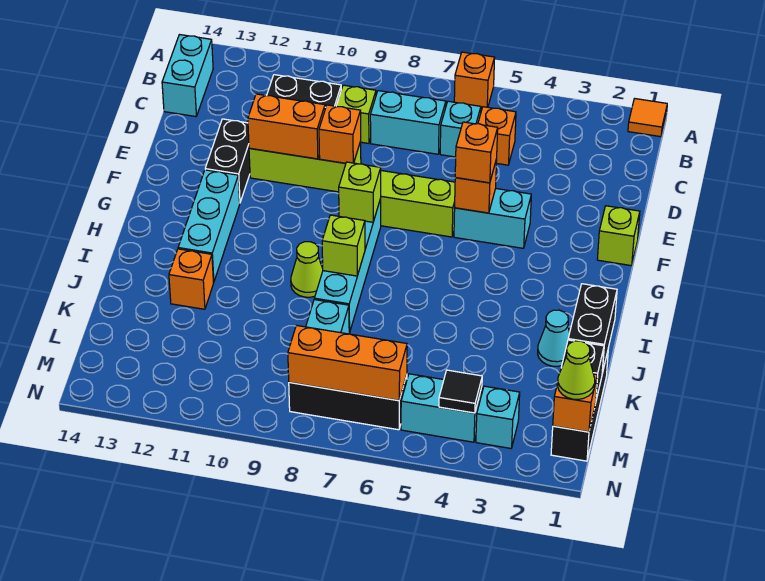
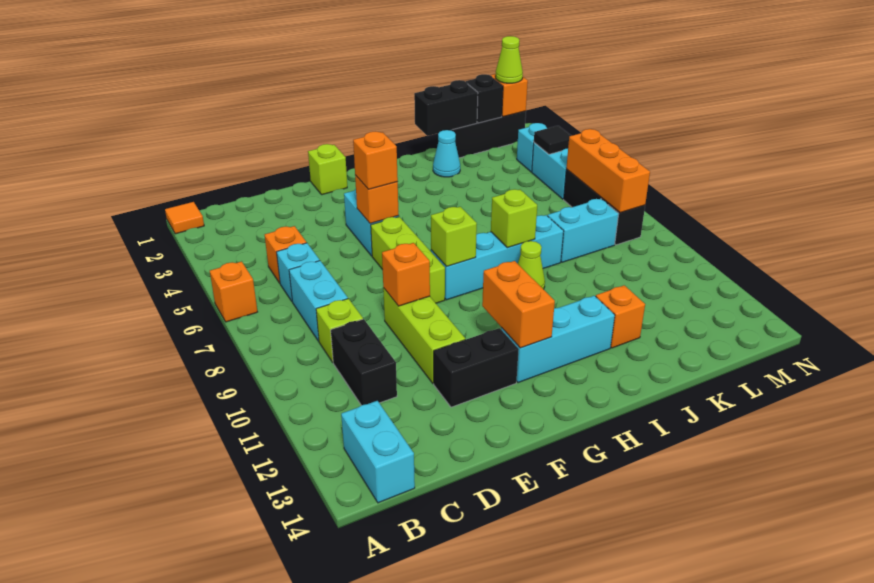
cyan brick B14:C14 level 1 -> cyan brick B13:B14 level 1
orange brick E10:E11 level 2 -> orange brick G11:G12 level 2

